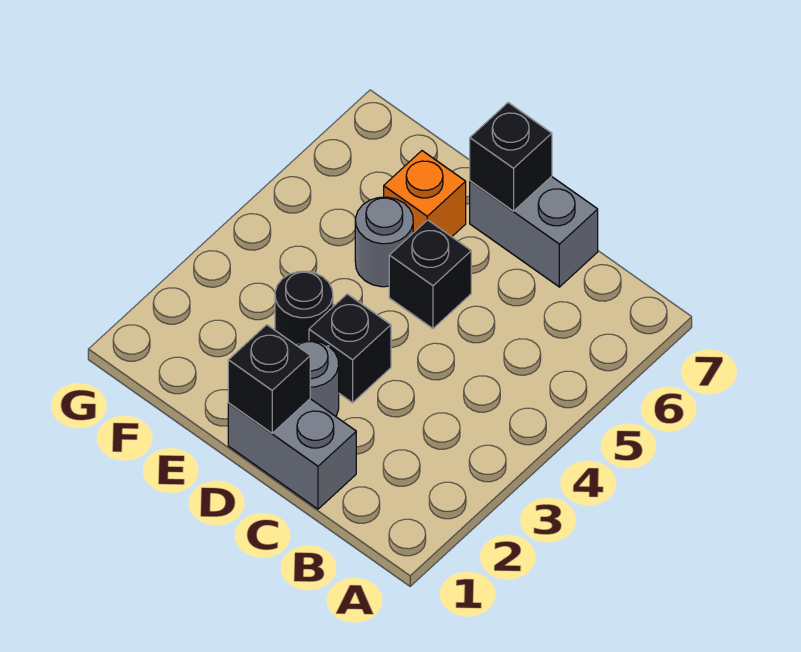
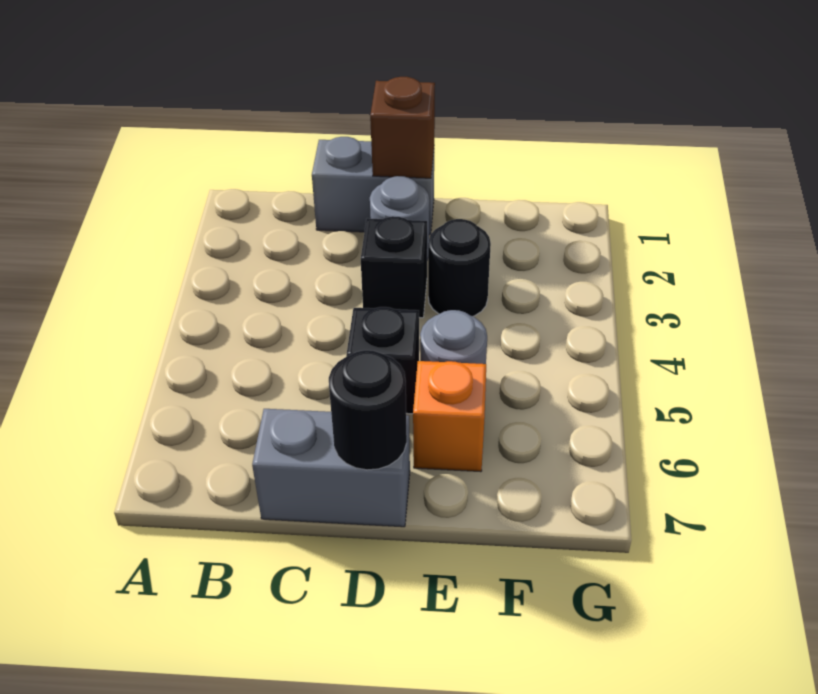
black brick D1 level 2 -> brown brick D1 level 2
black brick D7 level 2 -> black round brick D7 level 2

